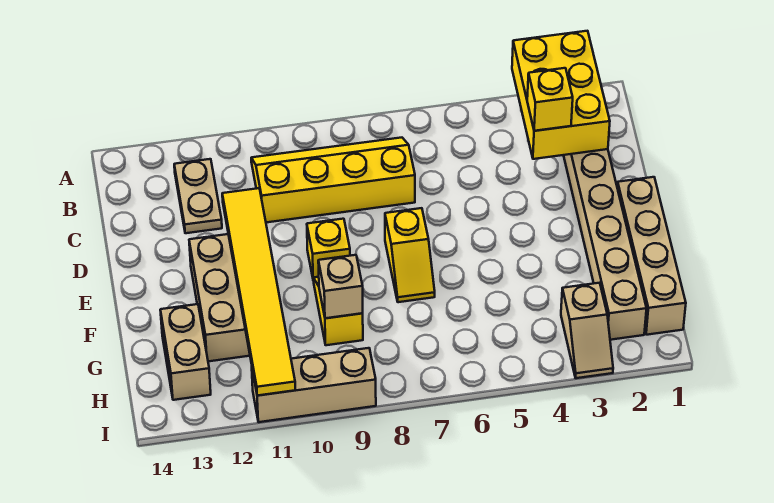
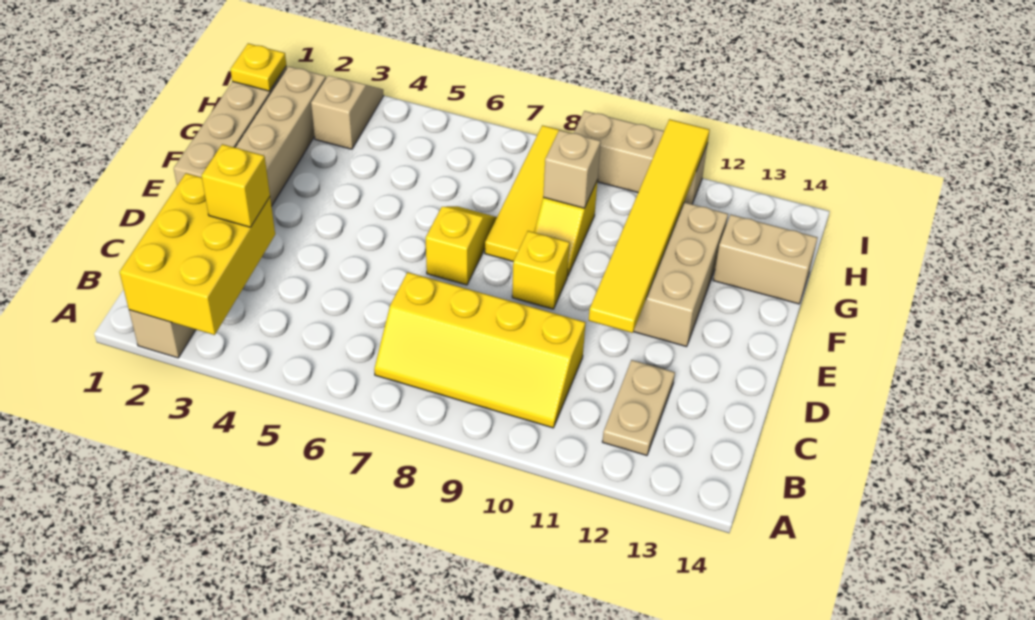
none -> yellow tile F8:I8 level 1
tan brick G13:H13 level 1 -> tan brick G13:G14 level 1
none -> yellow plate H1 level 2

